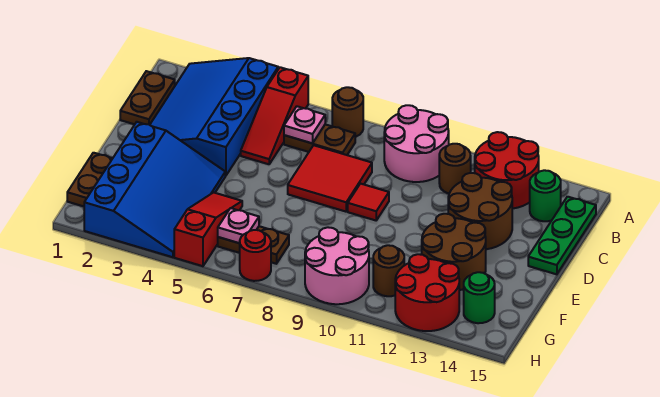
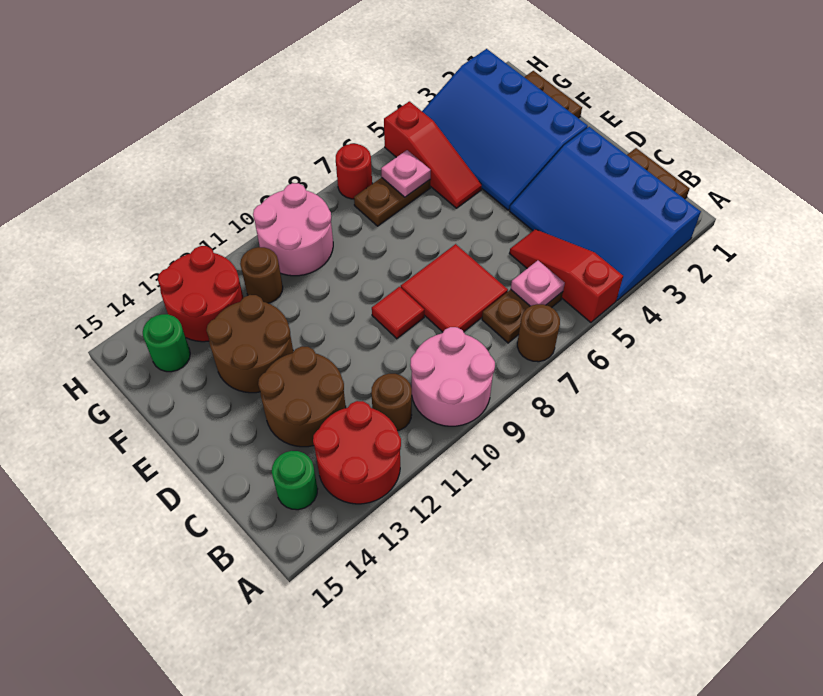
blue slope A2:D4 level 1 top 4 -> blue slope A2:D4 level 1 top 2
green plate B15:D15 level 1 -> none

